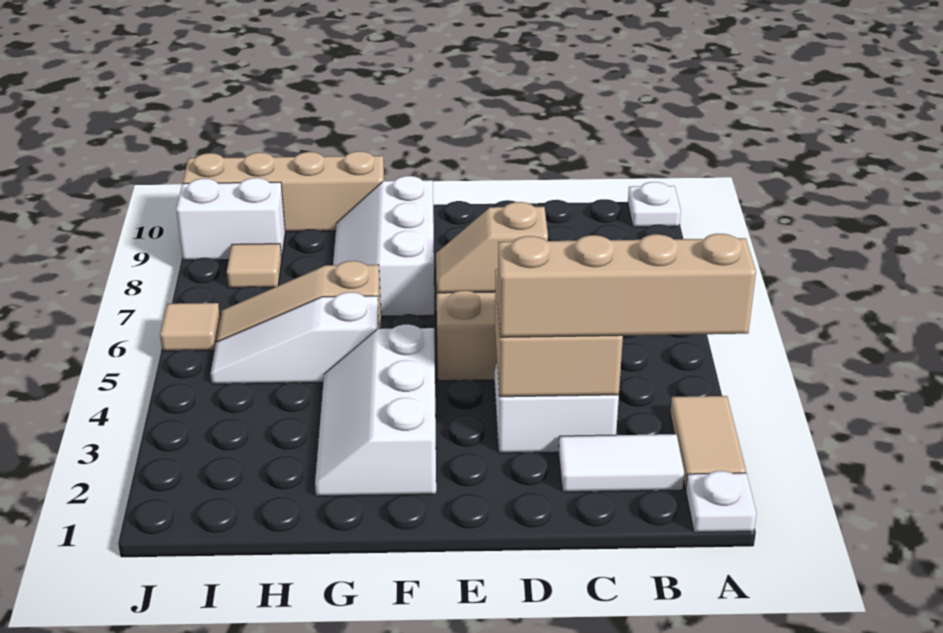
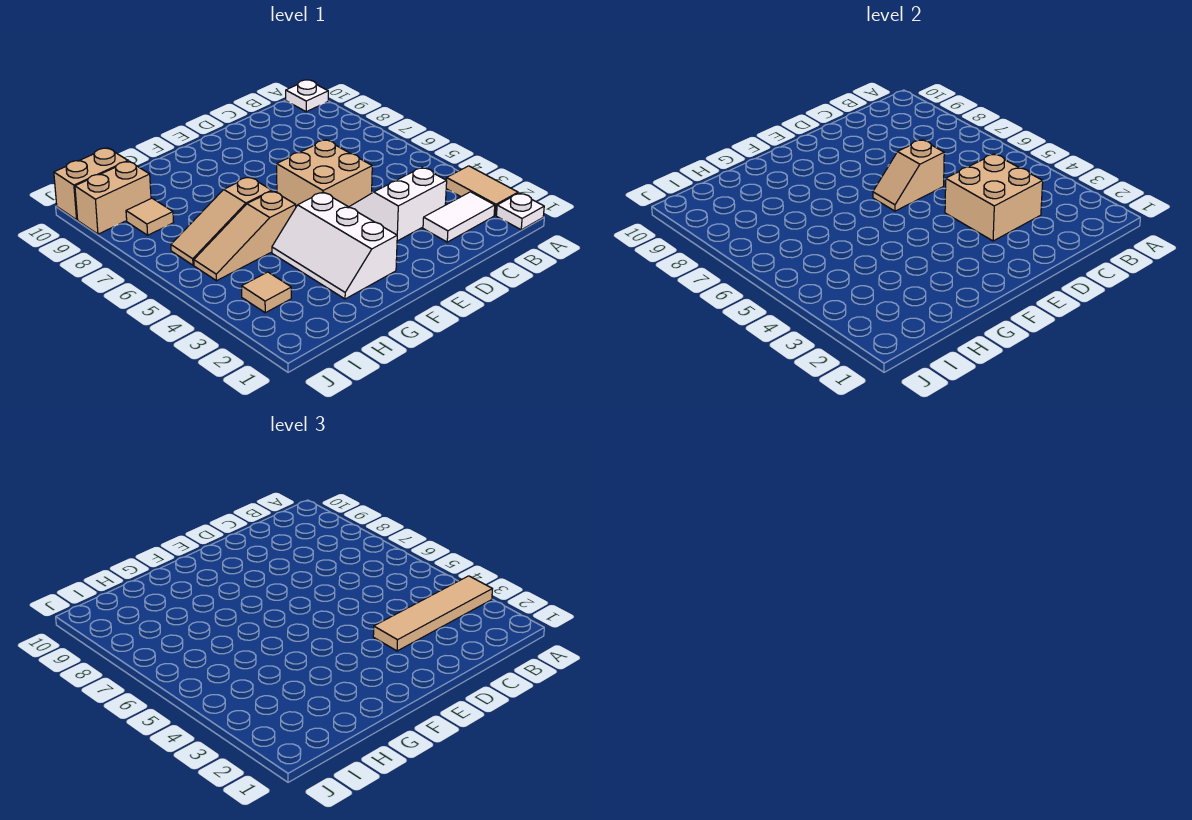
tan brick A3:D3 level 3 -> tan tile A3:D3 level 3
white slope F7:G9 level 1 top F -> none
white slope G5:I5 level 1 top G -> tan slope G5:I5 level 1 top G
tan brick G10:J10 level 1 -> tan brick I10:J10 level 1
white brick I9:J9 level 1 -> tan brick I9:J9 level 1
tan tile J6 level 1 -> tan tile I3 level 1

